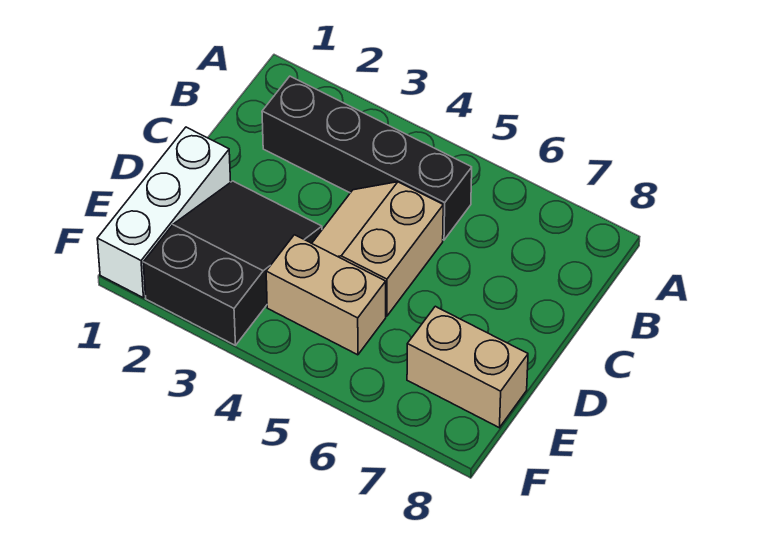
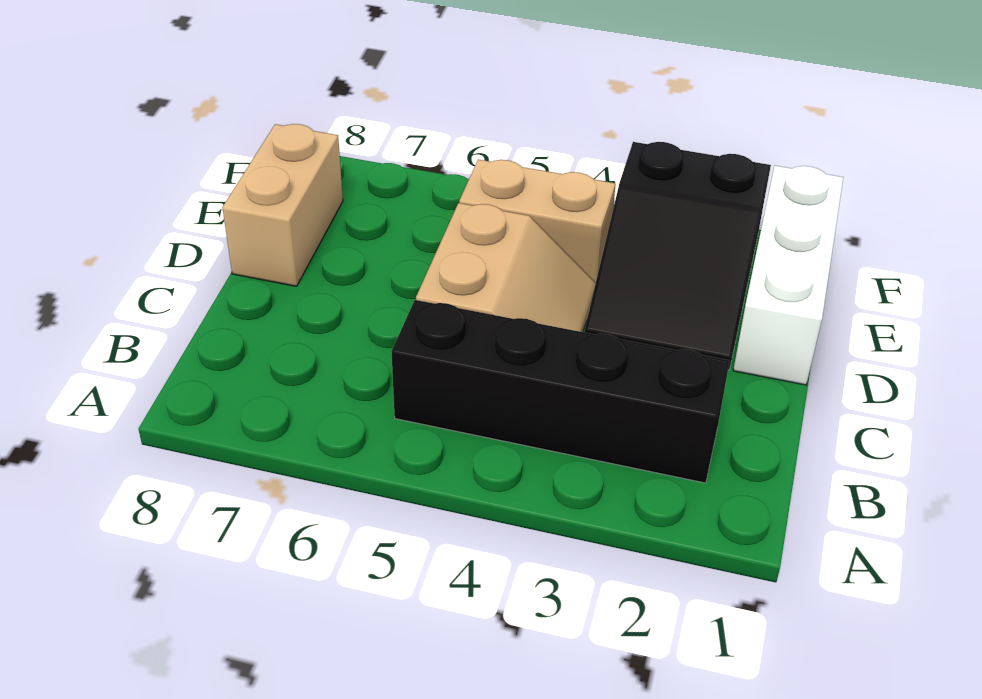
tan brick E7:E8 level 1 -> tan brick D8:E8 level 1

